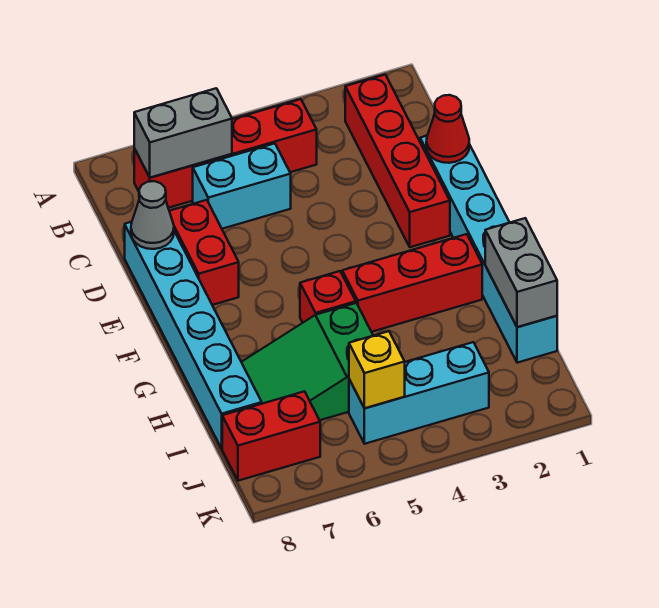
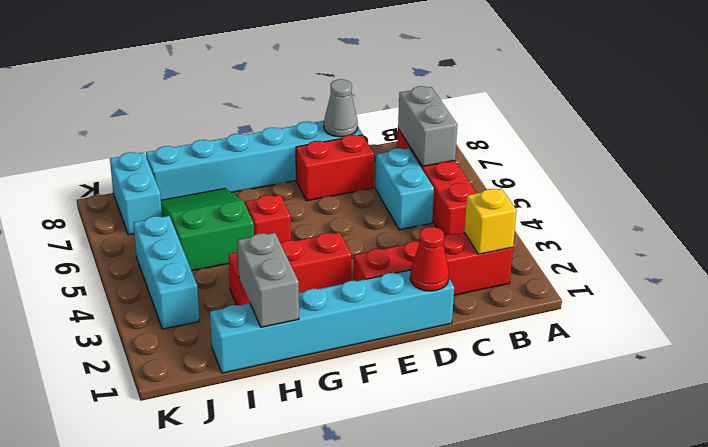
red brick G2:G4 level 1 -> red brick F3:H3 level 1
grey brick H1:I1 level 2 -> grey brick H1:H2 level 2
yellow brick J5 level 2 -> yellow brick B2 level 2
red brick J7:J8 level 1 -> cyan brick J7:J8 level 1

